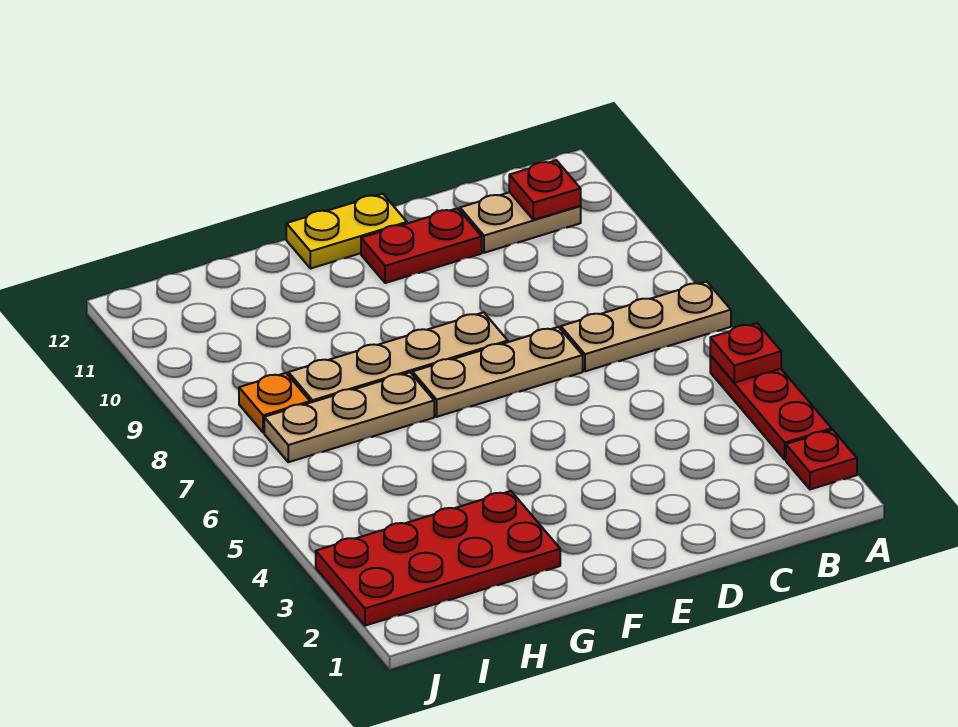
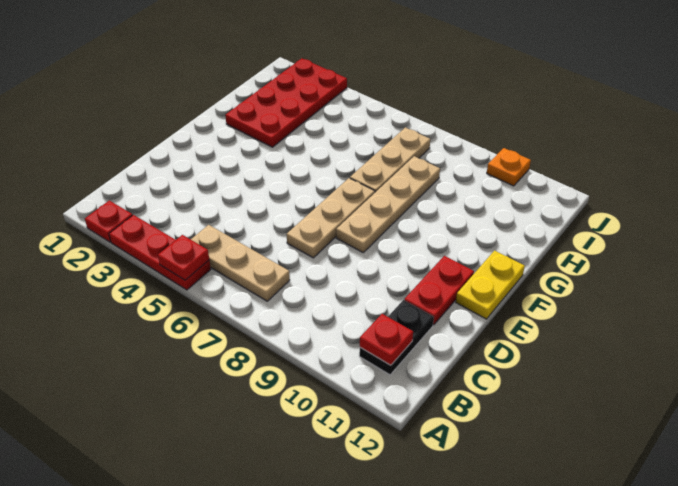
tan plate A7:C7 level 1 -> tan plate B5:B7 level 1
tan plate B11:C11 level 1 -> black plate B11:C11 level 1
orange plate I8 level 1 -> orange plate J10 level 1

